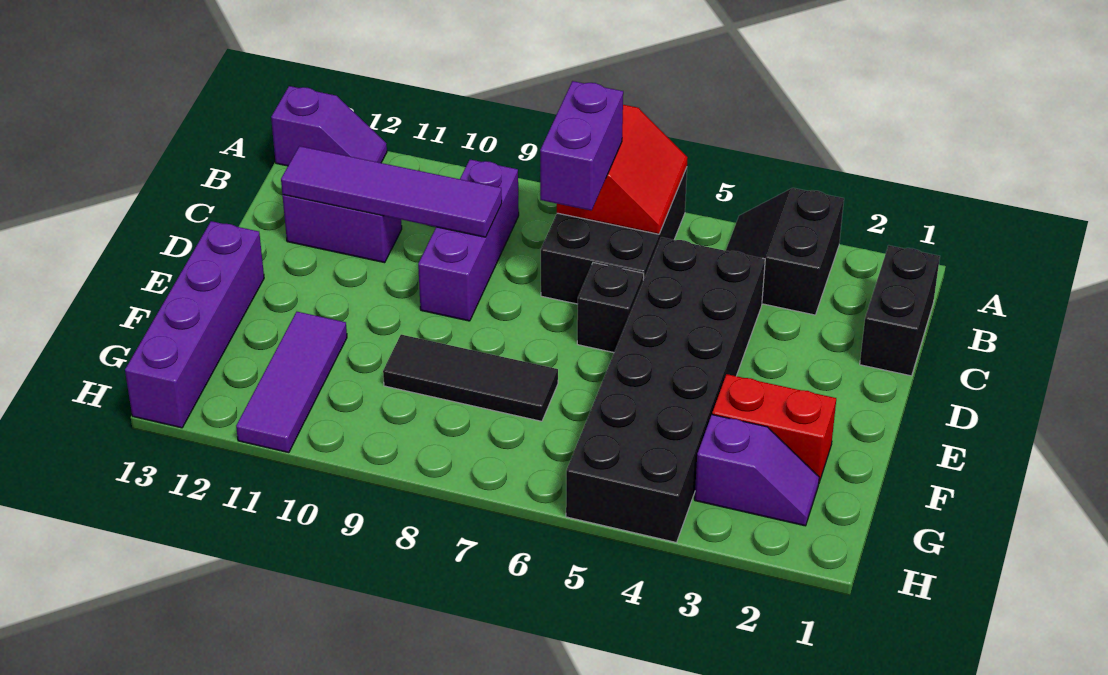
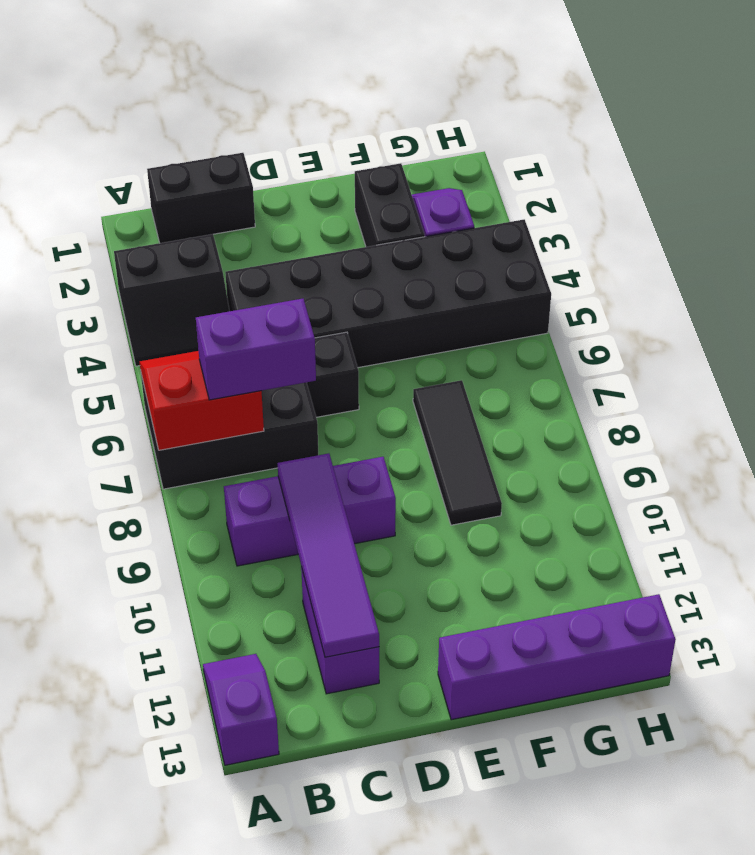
red brick F2:F3 level 1 -> black brick F2:F3 level 1
purple tile F11:H11 level 1 -> none

